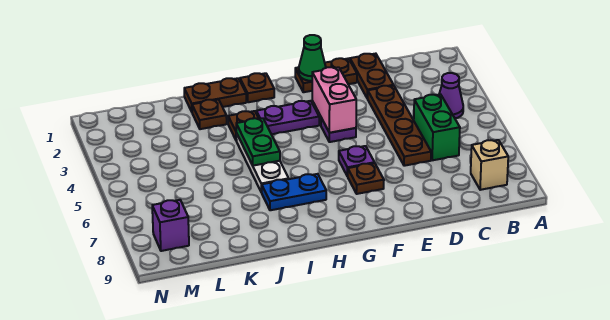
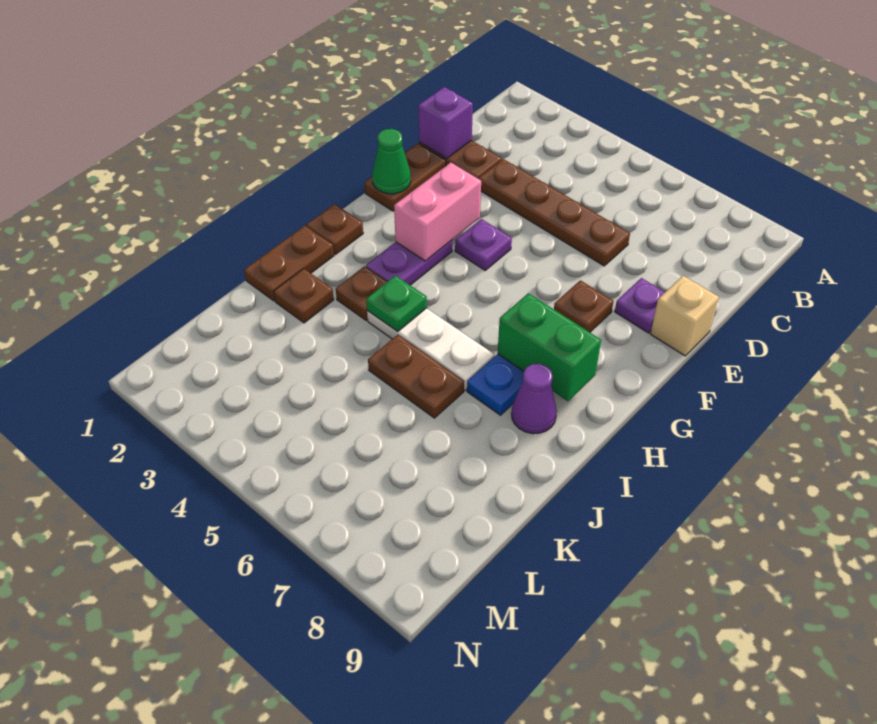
purple cone B4 level 1 -> purple cone I8 level 1
tan brick B8 level 1 -> tan brick E9 level 1
green brick C5:C6 level 1 -> green brick H7:H8 level 2
pink brick F3:F4 level 2 -> pink brick F3:G3 level 2
purple plate F6 level 1 -> purple plate E8 level 1
green plate I4:I5 level 2 -> green plate I4 level 2
none -> brown plate J5:J6 level 1
purple brick M8 level 1 -> purple brick D1 level 2

